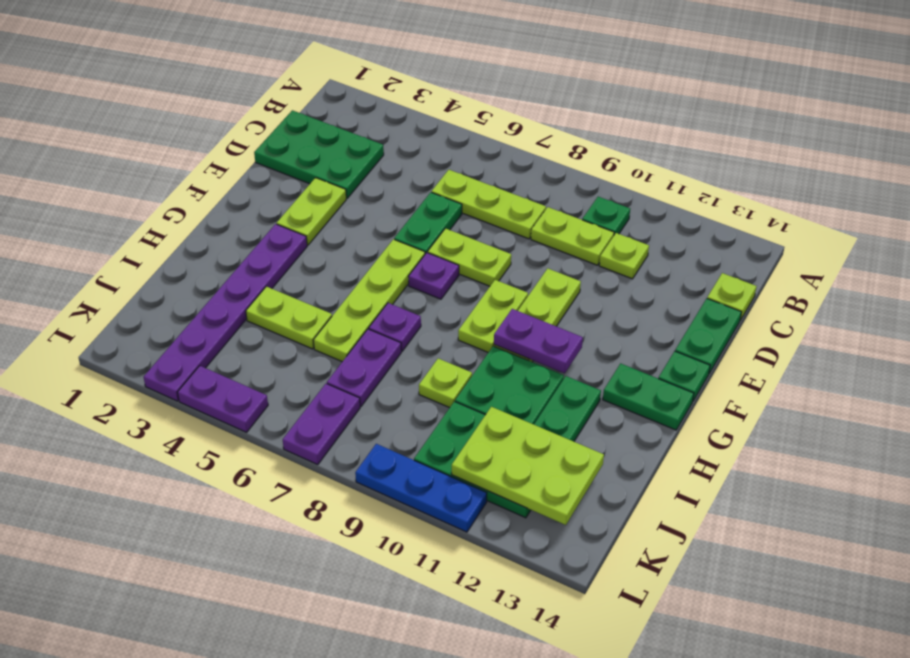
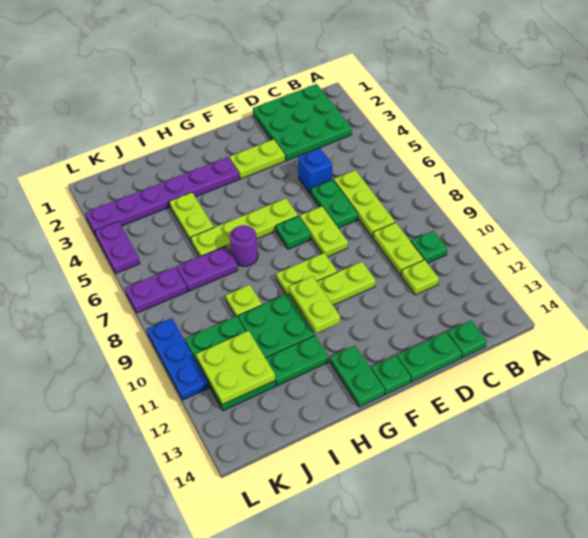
green plate C1:D3 level 1 -> green plate B1:D3 level 1
lime plate C14 level 1 -> green plate C14 level 1
none -> blue brick D5 level 1
green plate D6:E6 level 1 -> green plate D6:D7 level 1
purple plate F7 level 1 -> green plate F7 level 1
purple plate G10:G11 level 2 -> lime plate G10:G11 level 2
purple plate H7 level 1 -> purple round brick H7 level 1
lime plate J11:K13 level 2 -> lime plate J11:K12 level 2

